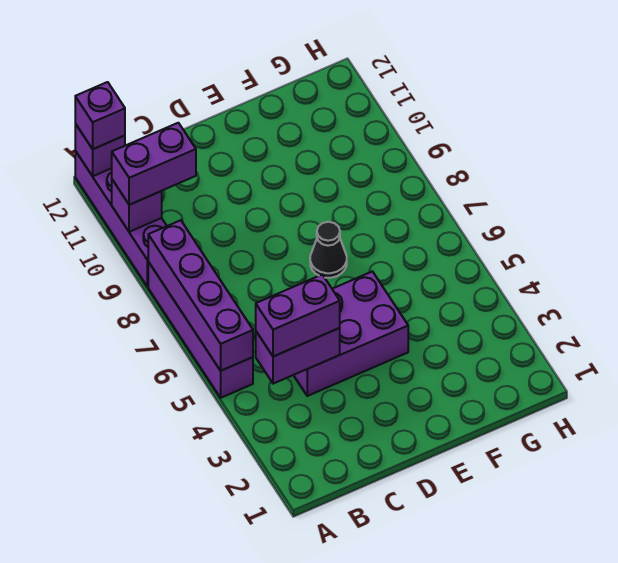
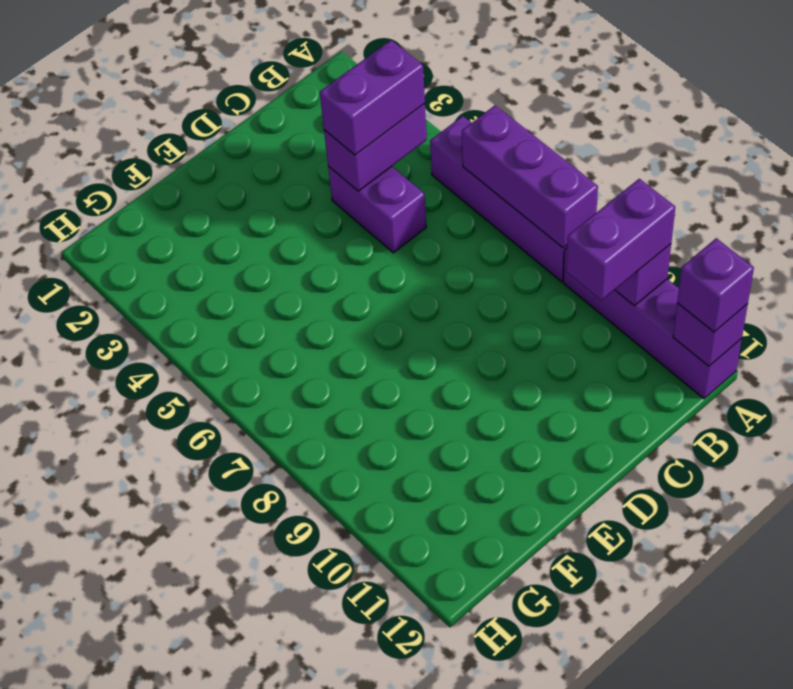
purple brick A5:A8 level 2 -> purple brick A6:A8 level 2
purple brick C4:E5 level 1 -> purple brick C4:C5 level 1
black cone E7 level 1 -> none

